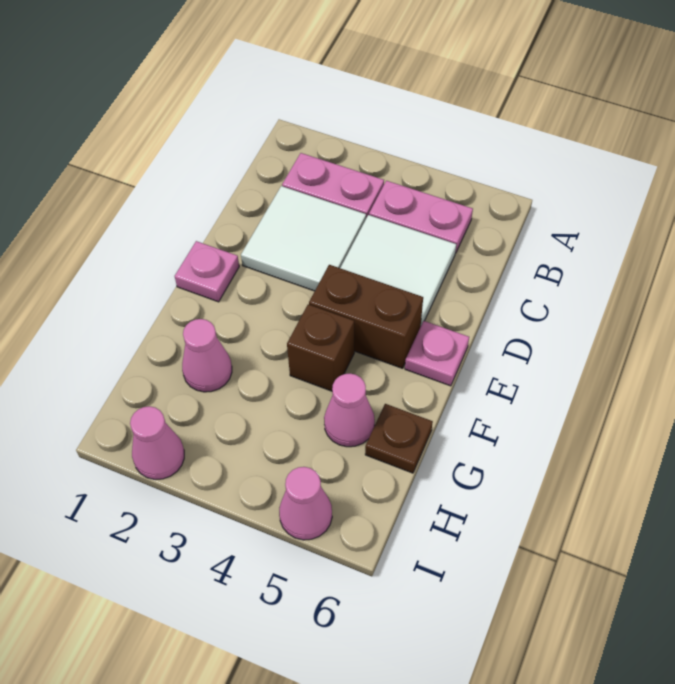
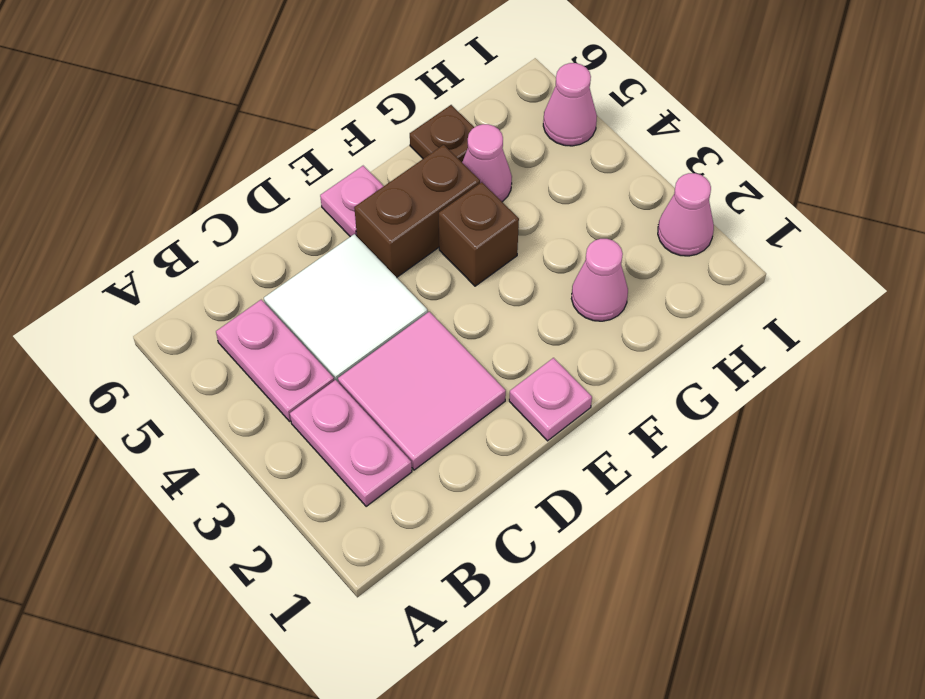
white tile C2:D3 level 1 -> pink tile C2:D3 level 1
brown brick E4:E5 level 1 -> brown brick E5:F5 level 1

